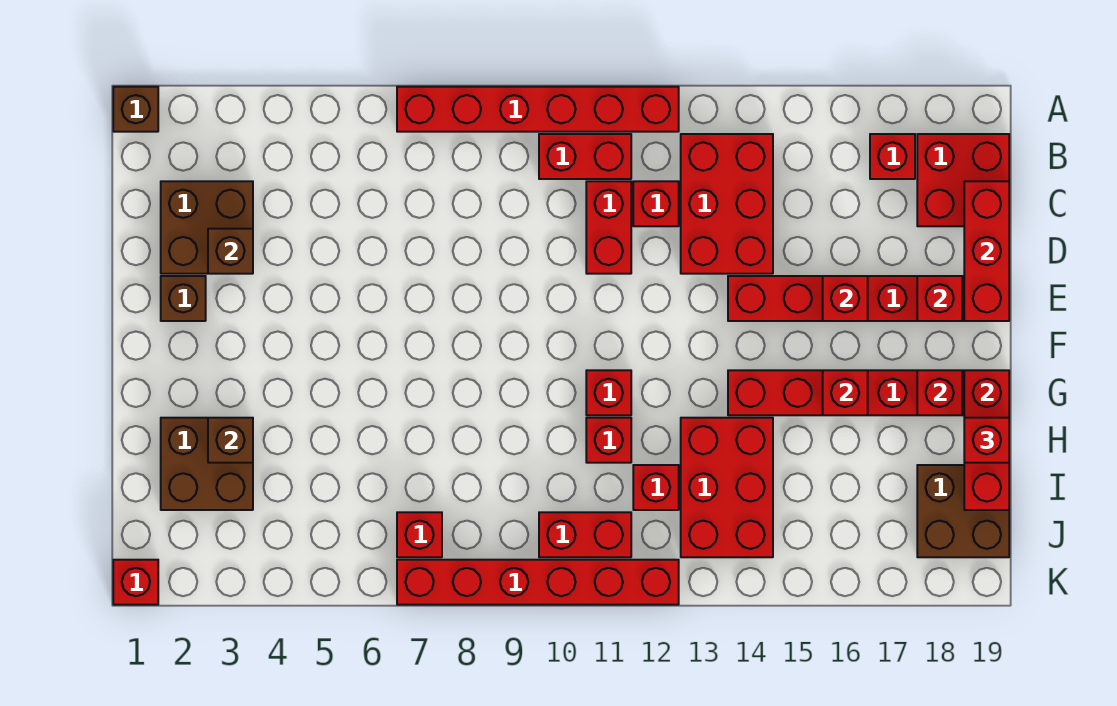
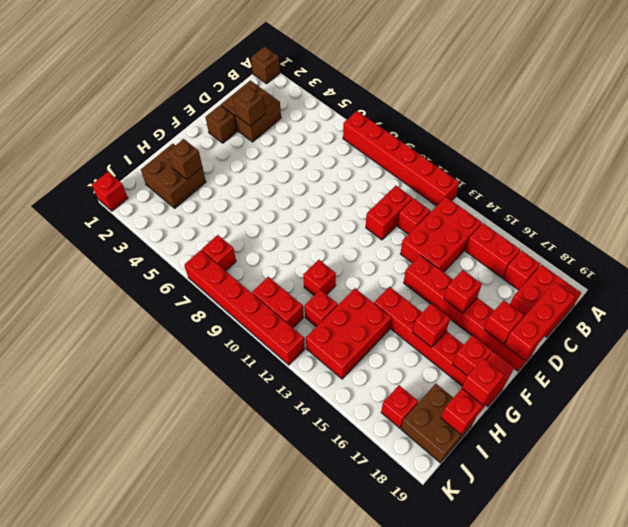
red brick B10:B11 level 1 -> red brick B15:B16 level 1
red brick G11 level 1 -> red brick J17 level 1

